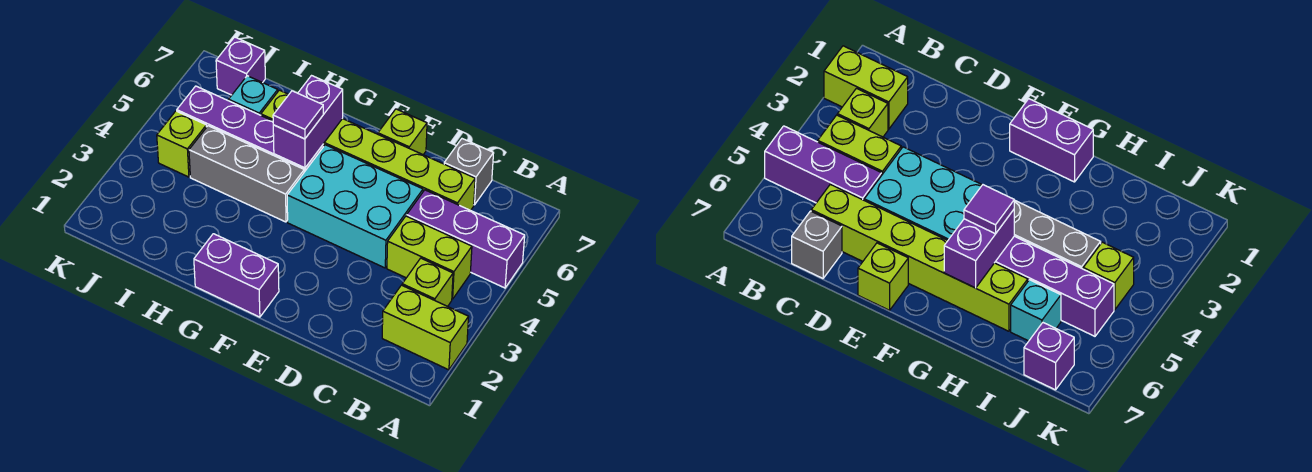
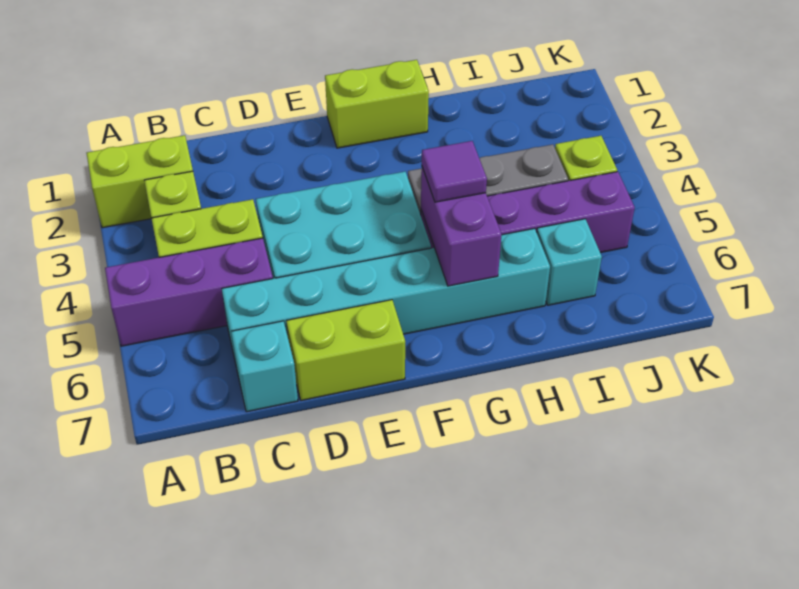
lime brick C6:H6 level 1 -> cyan brick C6:H6 level 1
grey brick C7 level 1 -> cyan brick C7 level 1
lime brick E7 level 1 -> lime brick D7:E7 level 1
purple brick F1:G1 level 1 -> lime brick F1:G1 level 1
purple brick J7 level 1 -> none

